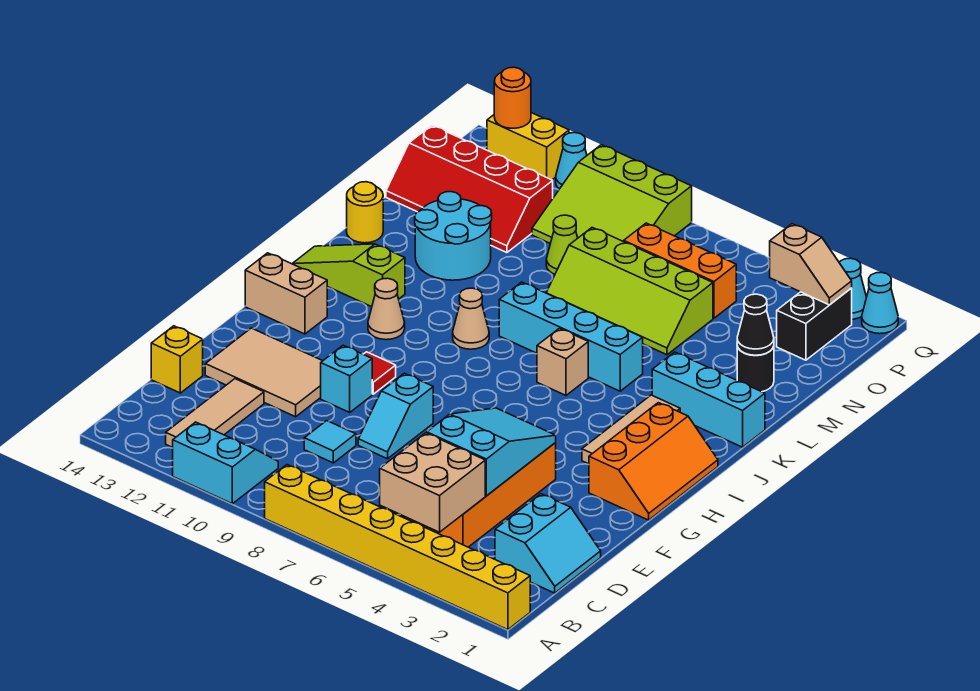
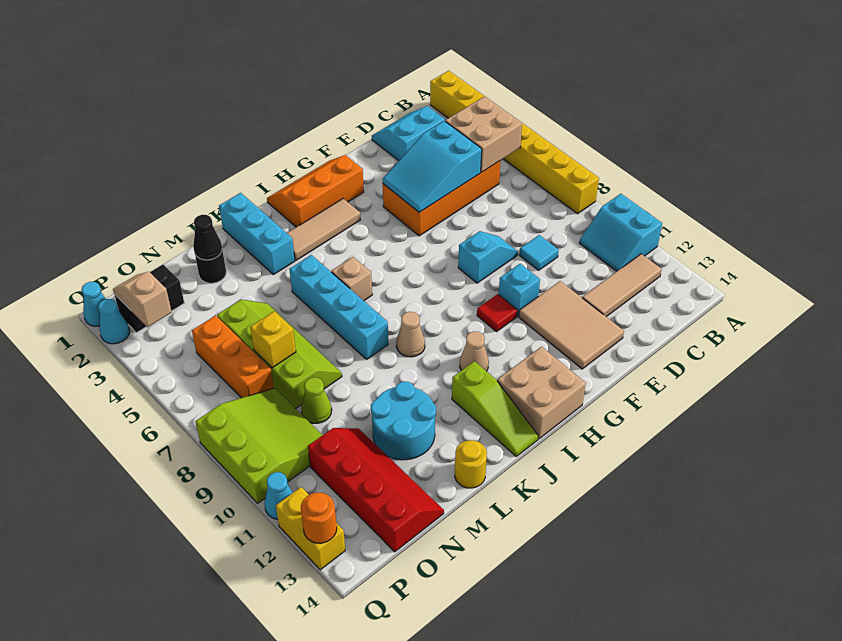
yellow brick D14 level 1 -> yellow brick N7 level 2
tan brick H13:H14 level 1 -> tan brick H13:I14 level 1

